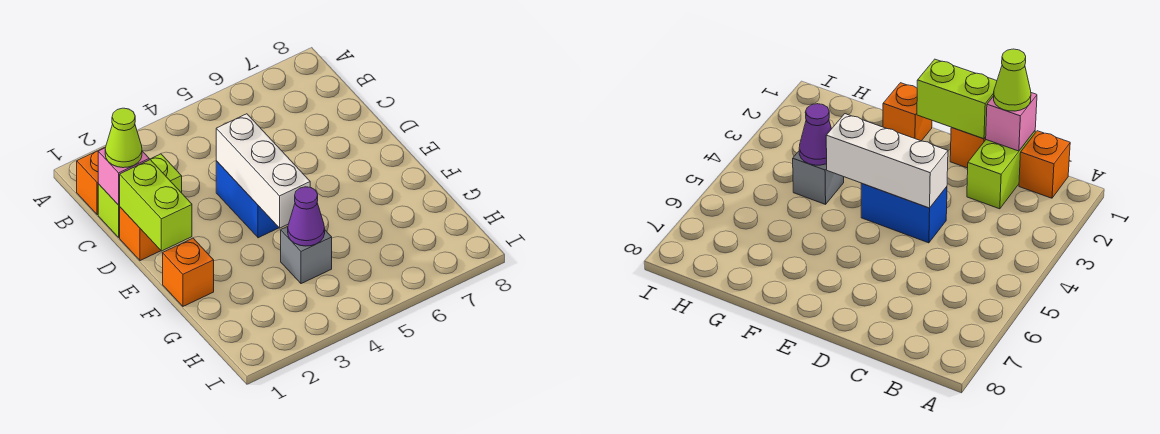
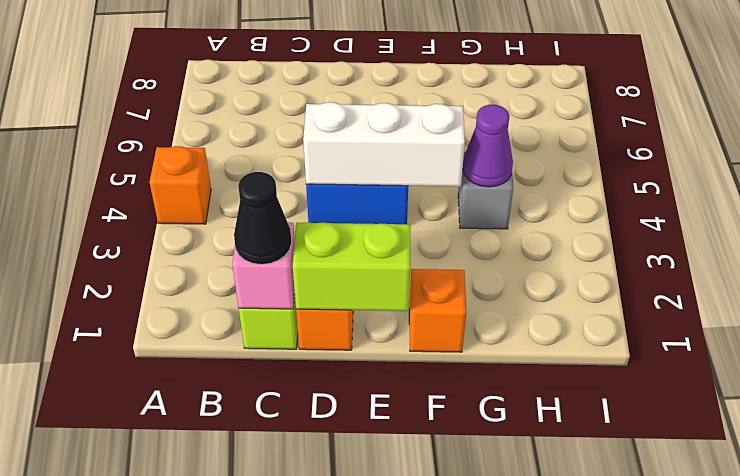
orange brick B1 level 1 -> orange brick A4 level 1
lime cone C1 level 3 -> black cone C1 level 3

